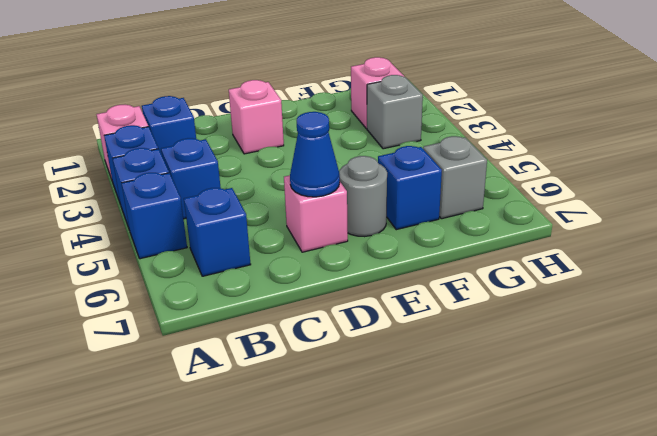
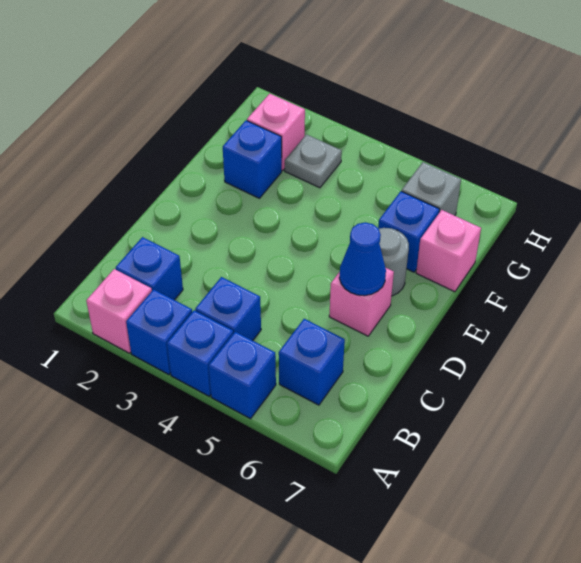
pink brick D2 level 1 -> pink brick F7 level 1
none -> blue brick F2 level 1
grey brick G3 level 1 -> grey plate G3 level 1

